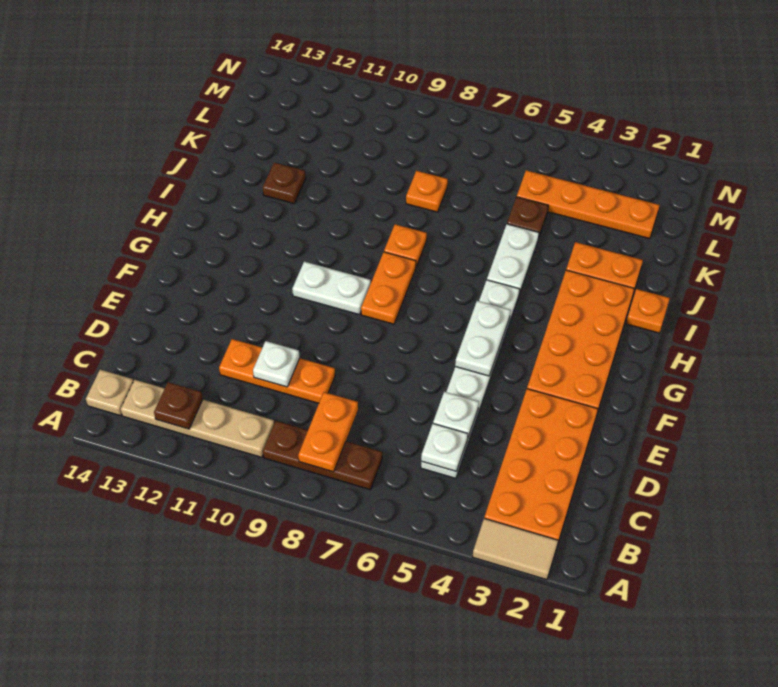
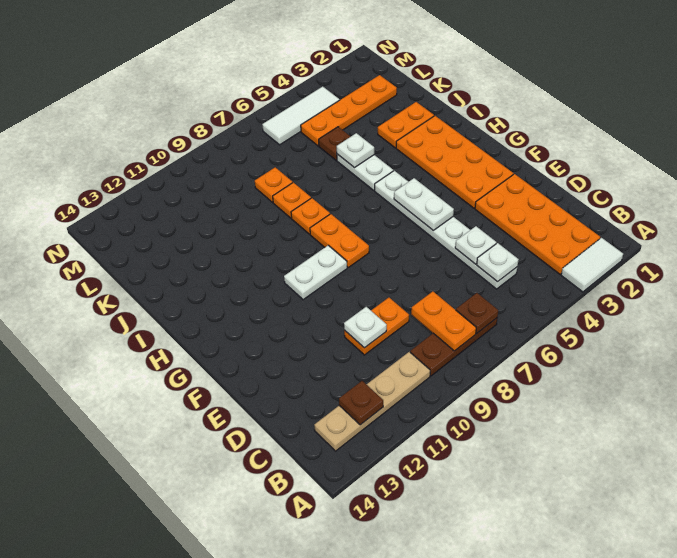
tan tile A2:A3 level 1 -> white tile A2:A3 level 1
tan plate B14 level 1 -> none
orange plate D9:D11 level 1 -> orange plate D9:D10 level 1
orange plate I1 level 1 -> orange plate J8 level 1
none -> white plate J5 level 2
brown plate J12 level 1 -> brown plate B7 level 2
none -> white tile M4:M6 level 1

